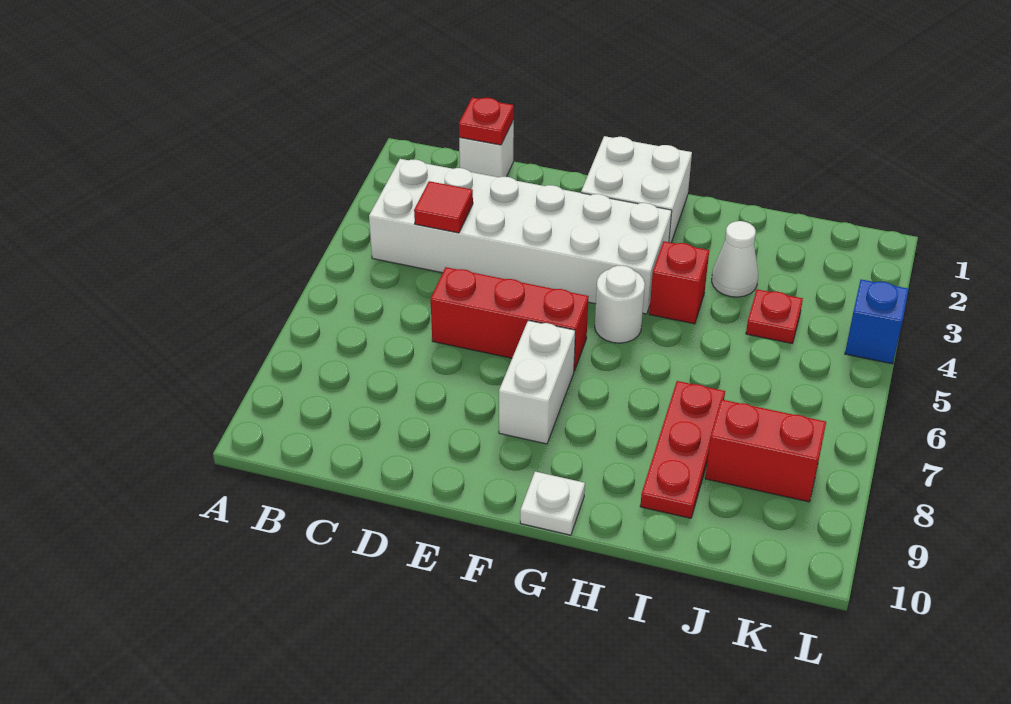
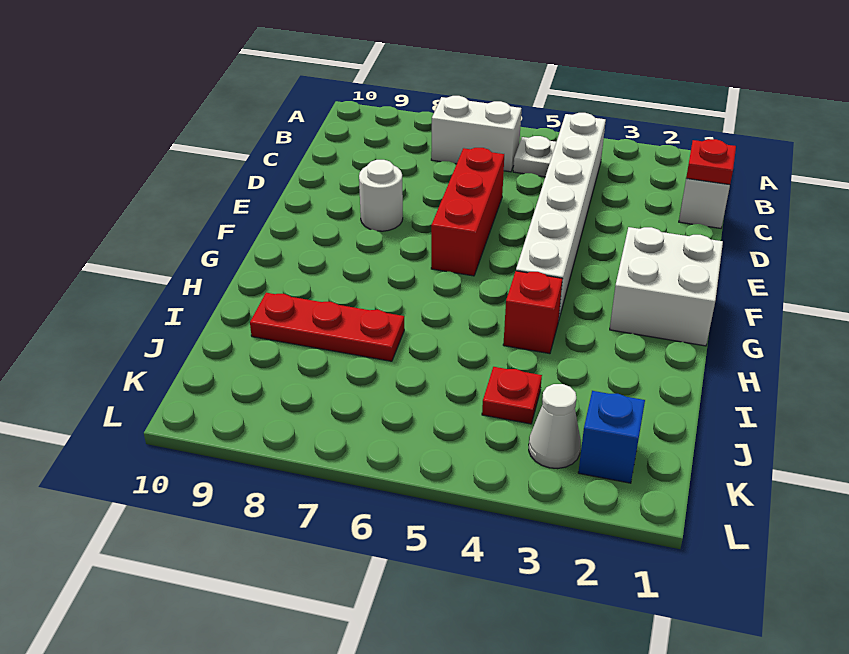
white brick B3:G4 level 1 -> white brick B4:G4 level 1
red tile C4 level 2 -> none
white brick F7:F8 level 1 -> white brick B6:B7 level 1
white round brick G5 level 1 -> white round brick E8 level 1
white plate G10 level 1 -> white plate B5 level 1
white cone I3 level 1 -> white cone K3 level 1
red brick J8:K8 level 1 -> none
blue brick L4 level 1 -> blue brick K2 level 1

